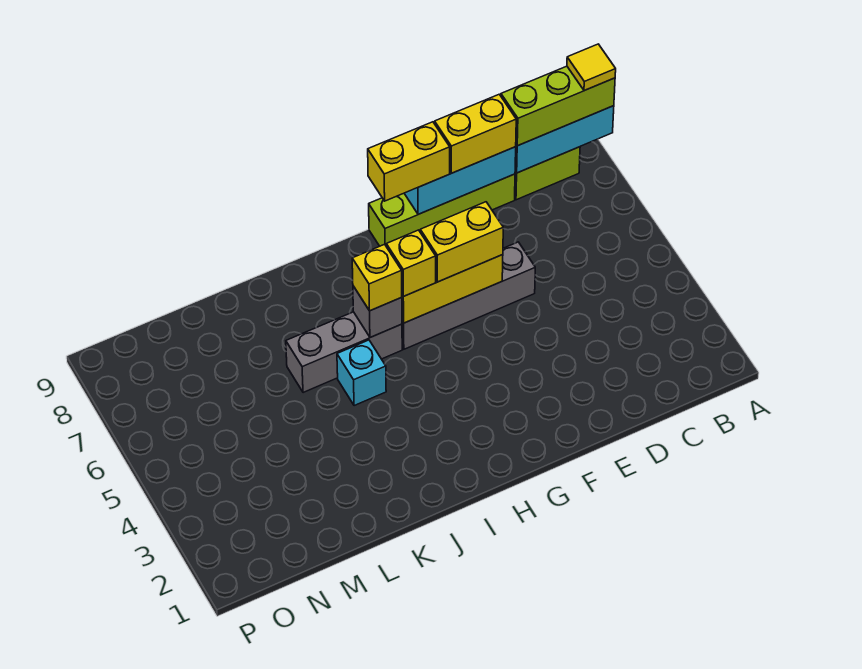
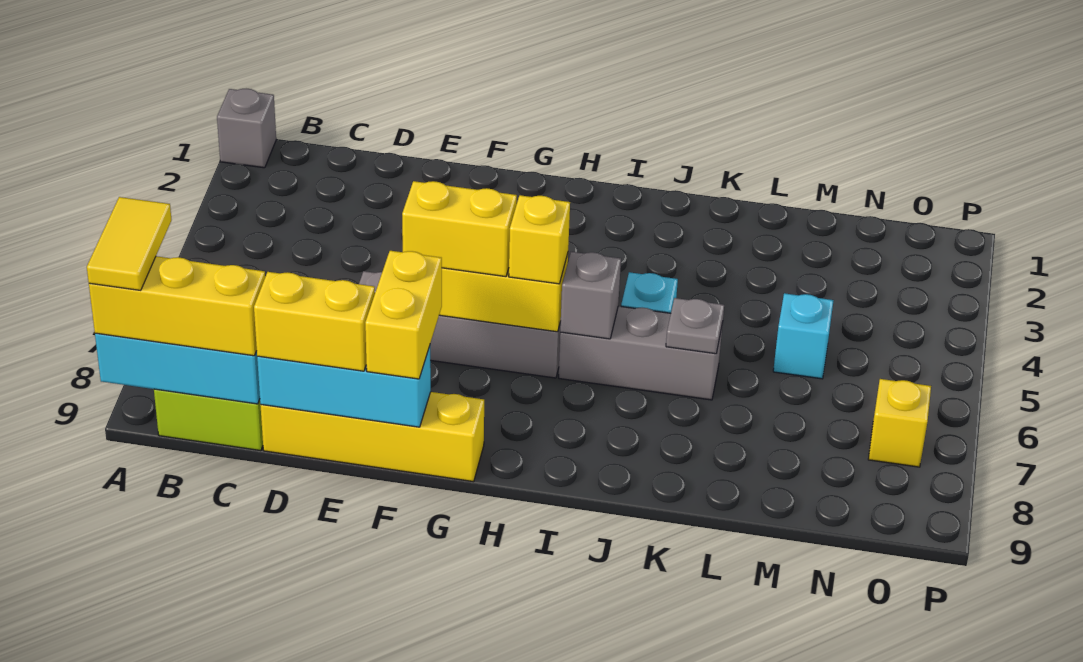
none -> grey brick A1 level 1
lime brick A9:C9 level 3 -> yellow brick A9:C9 level 3
yellow tile A9 level 4 -> yellow tile A8:A9 level 4
lime brick D9:G9 level 1 -> yellow brick D9:G9 level 1
yellow brick F9:G9 level 3 -> yellow brick F8:F9 level 3
yellow brick I6 level 3 -> yellow brick O7 level 1
none -> grey plate K6 level 2
none -> cyan brick M5 level 1

